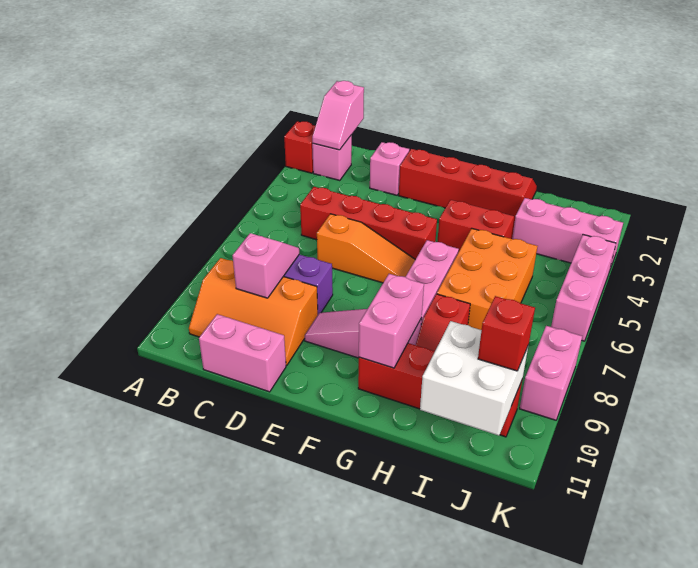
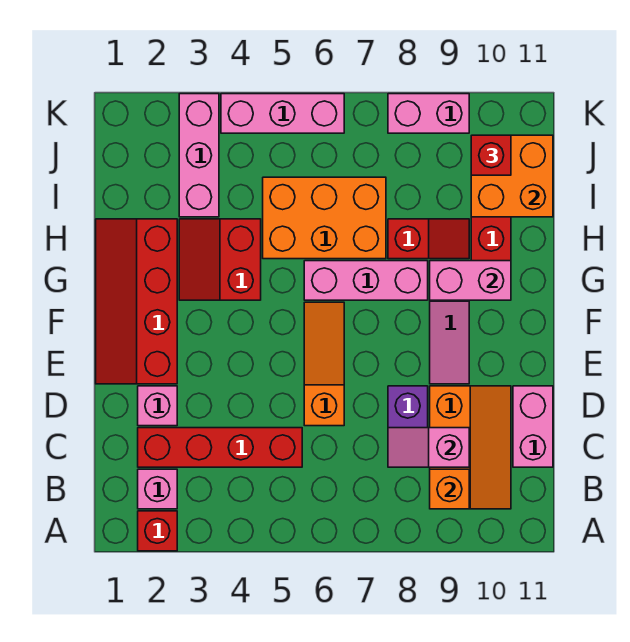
pink slope B1:B2 level 2 top 1 -> none
none -> orange brick B9 level 2
red brick C5:F5 level 1 -> red brick C2:C5 level 1
white brick I10:J11 level 2 -> orange brick I10:J11 level 2

